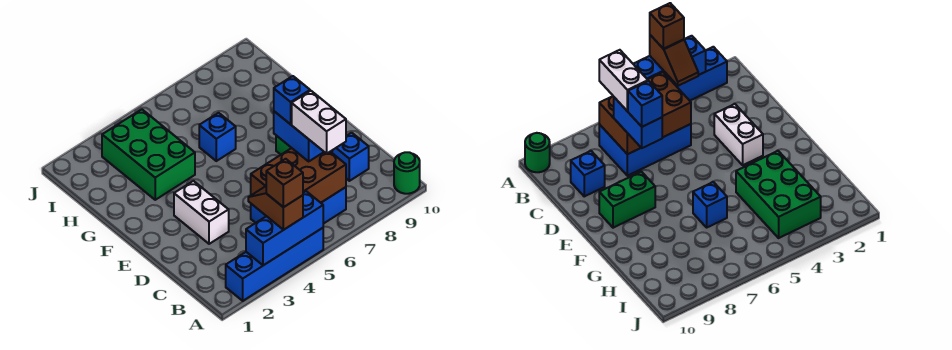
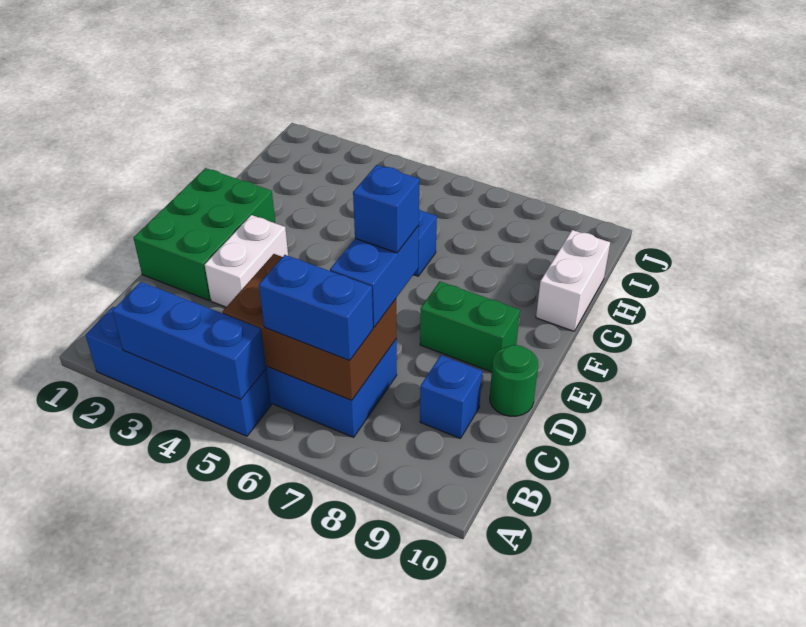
brown slope A4:B4 level 3 top A -> none
brown brick A4 level 4 -> none
green round brick A10 level 1 -> green round brick D10 level 1
none -> blue brick B6:B7 level 3
white brick B7:C7 level 4 -> white brick G10:H10 level 1
green brick G3:I4 level 1 -> green brick D1:F2 level 1

